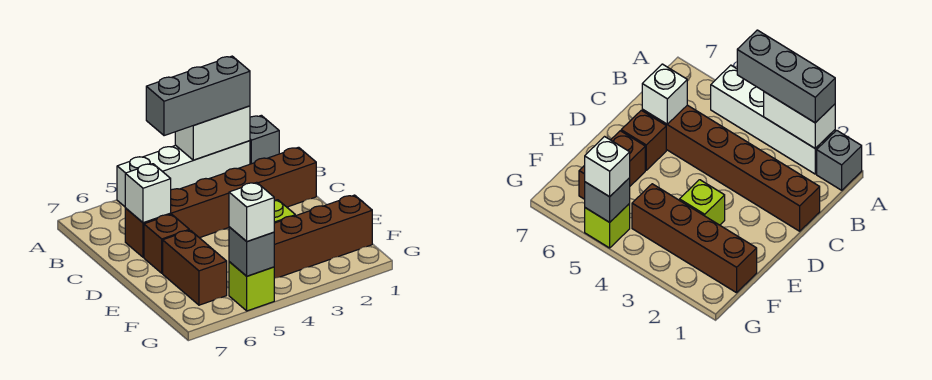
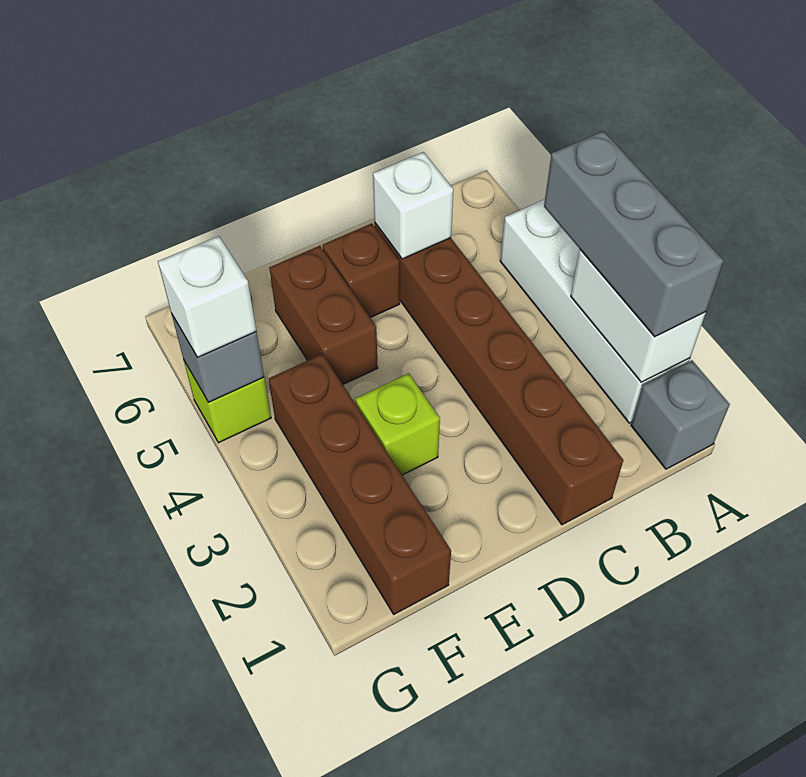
brown brick E6:F6 level 1 -> brown brick E5:E6 level 1

